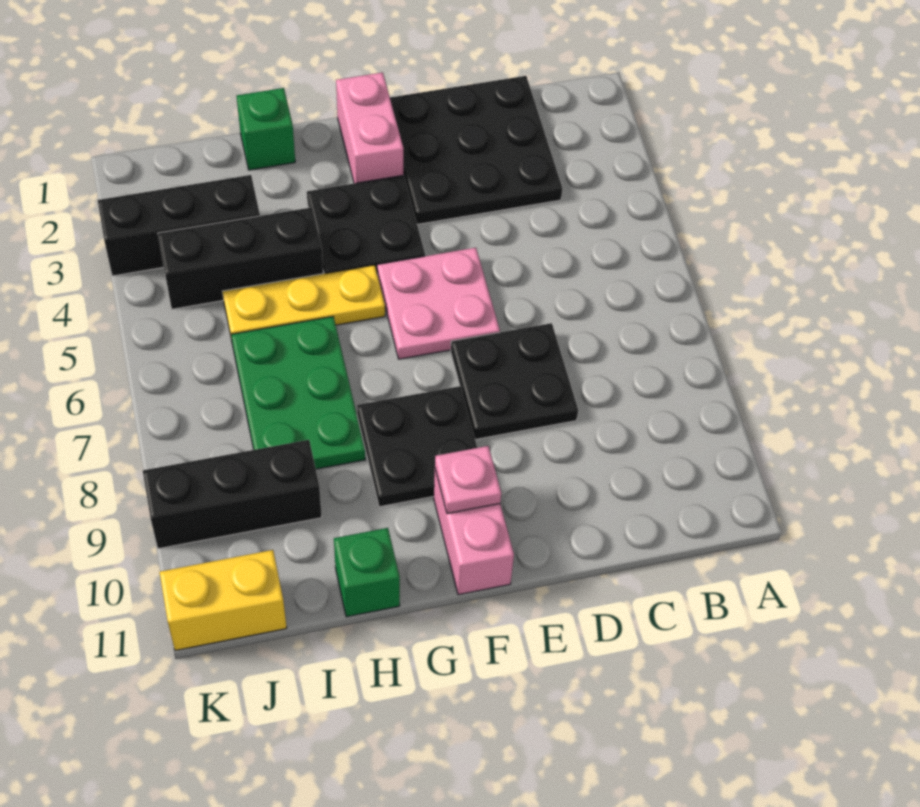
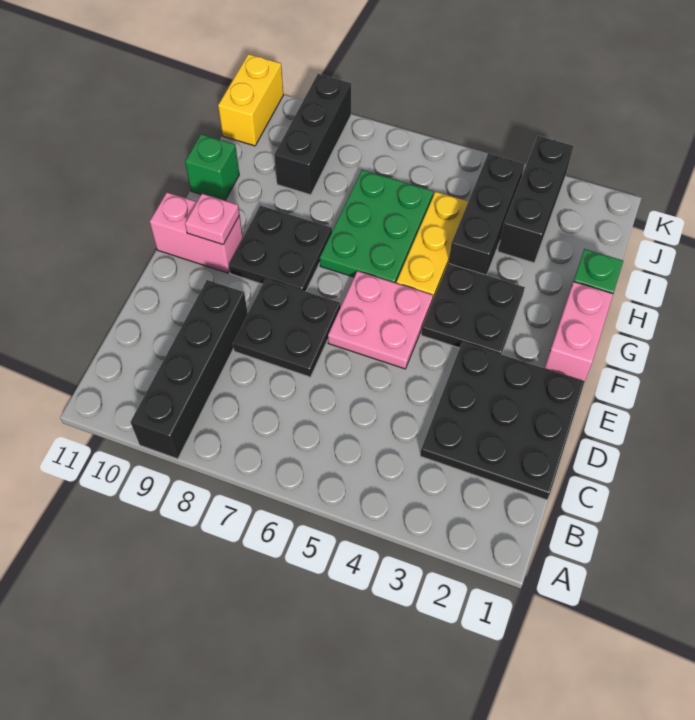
none -> black brick A9:D9 level 1
pink brick F1:F2 level 1 -> pink brick F1:G1 level 1
green plate H6:I8 level 1 -> green plate G6:I7 level 1

